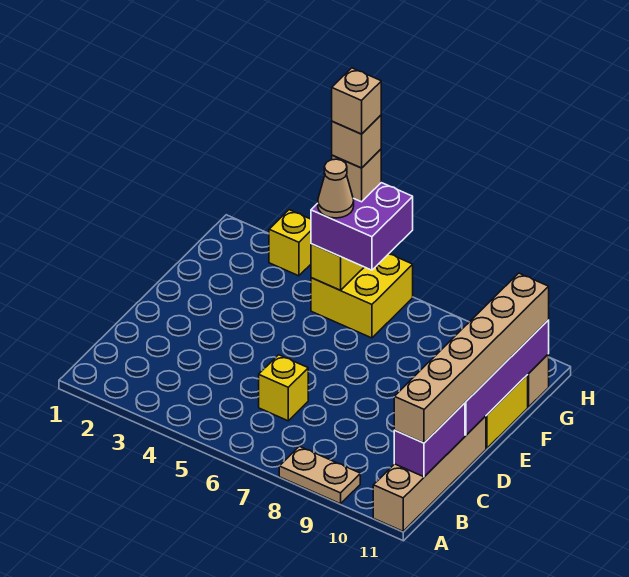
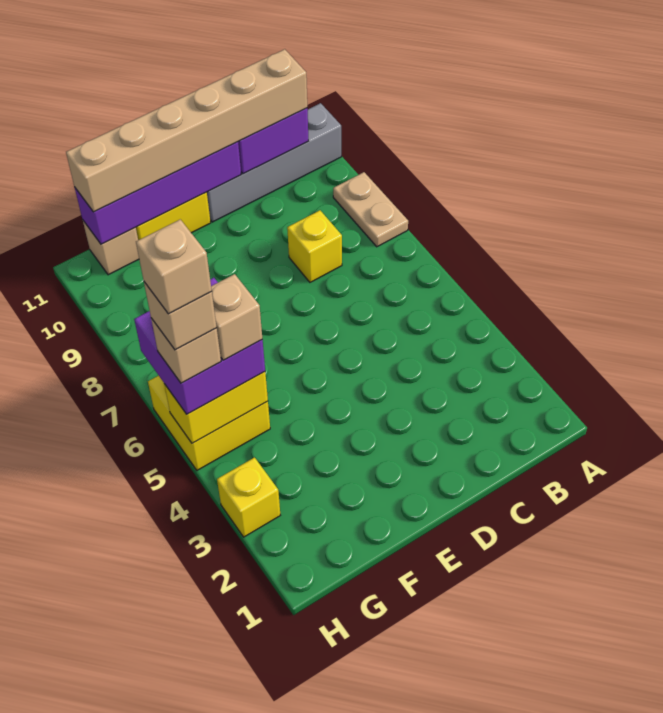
tan brick A11:D11 level 1 -> grey brick A11:D11 level 1
yellow brick C6 level 1 -> yellow brick C8 level 1
tan cone G5 level 4 -> tan brick G5 level 4

